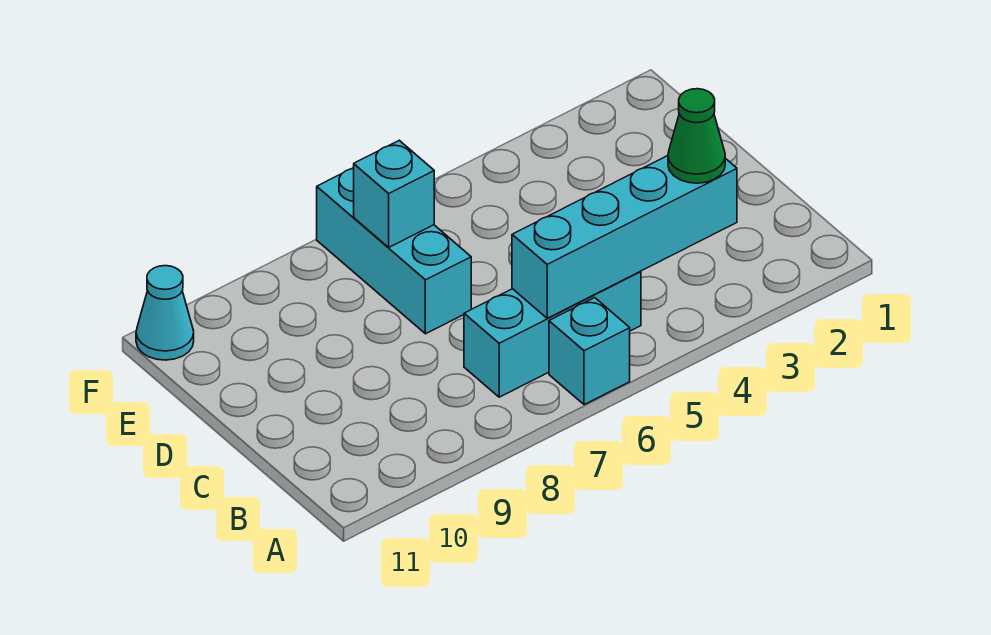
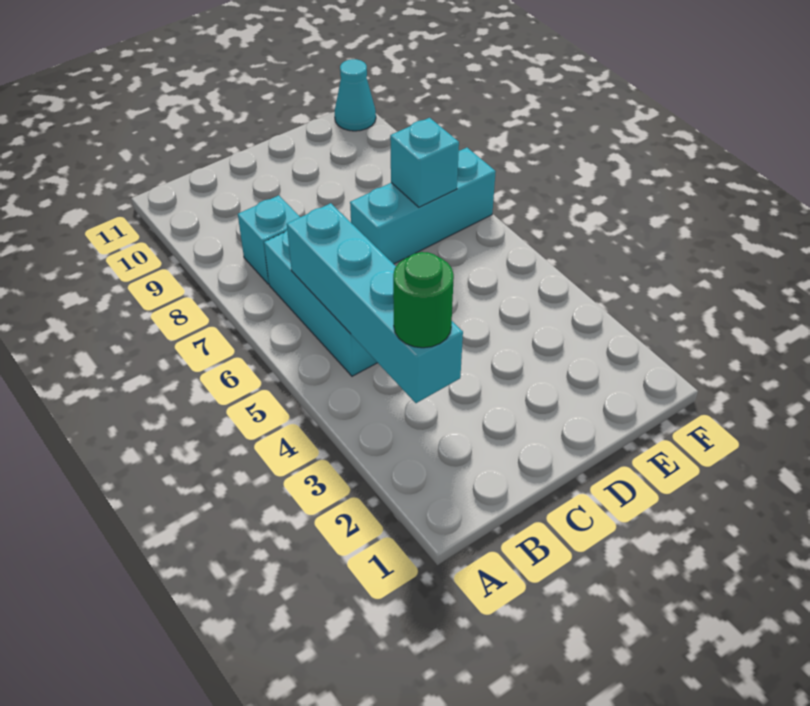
cyan brick A6 level 1 -> cyan brick B8 level 1
green cone B3 level 3 -> green round brick B3 level 3

